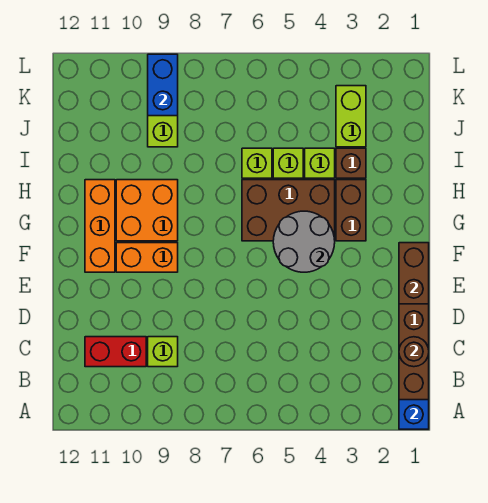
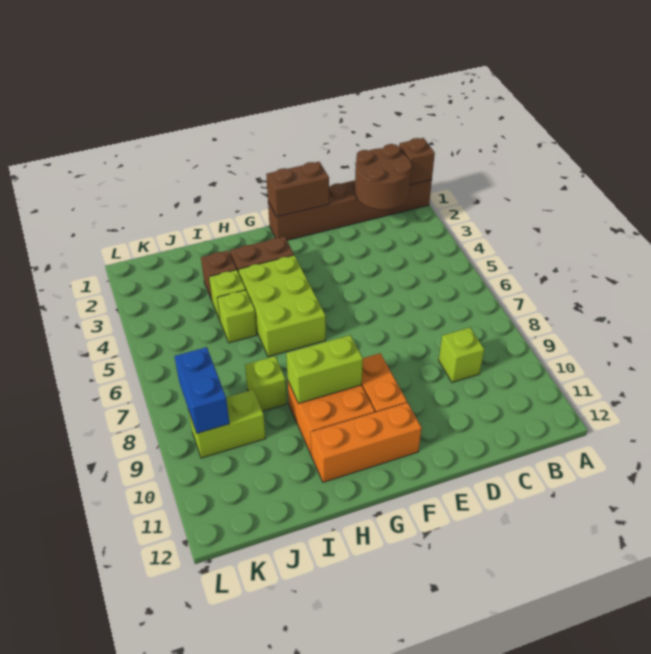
blue brick A1 level 2 -> brown brick A1 level 2
brown round brick C1 level 2 -> brown round brick B1:C2 level 2
red brick C10:C11 level 1 -> none
grey round brick F4:G5 level 2 -> none
brown brick G4:H6 level 1 -> lime brick G4:H6 level 1
lime brick I6 level 1 -> lime brick I8 level 1
lime brick J3:K3 level 1 -> lime brick G9:H9 level 2
blue brick K9:L9 level 2 -> blue brick K8:K9 level 2

